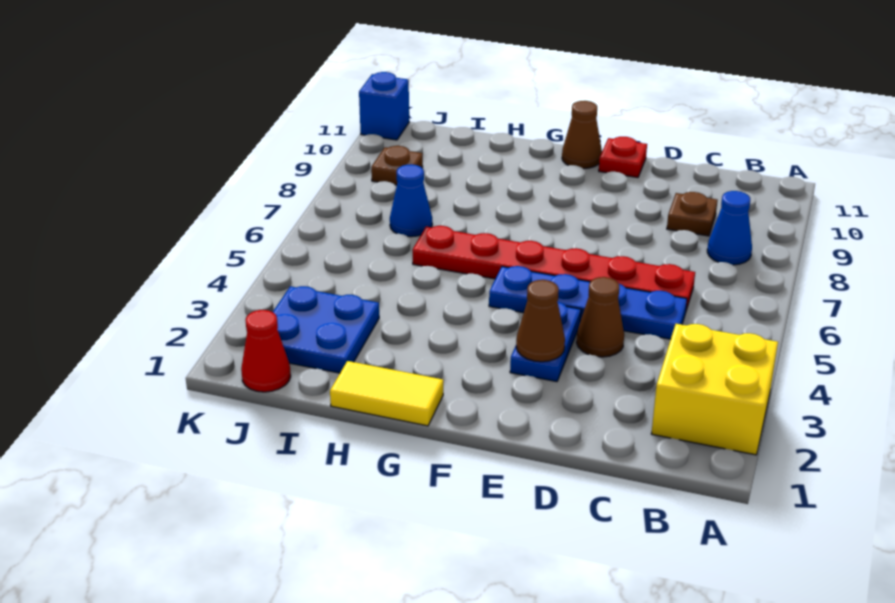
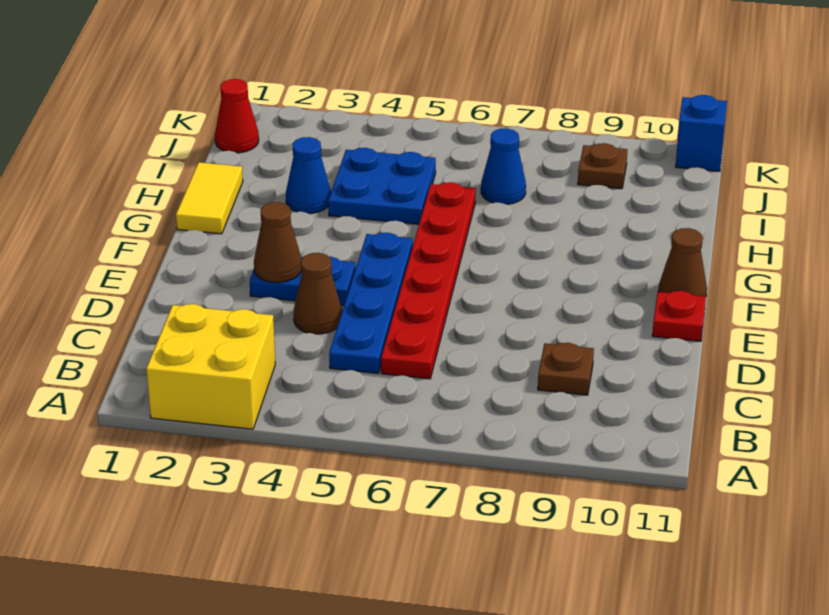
blue cone B8 level 1 -> blue cone H3 level 1
blue plate I2:J3 level 1 -> blue plate H4:I5 level 1

